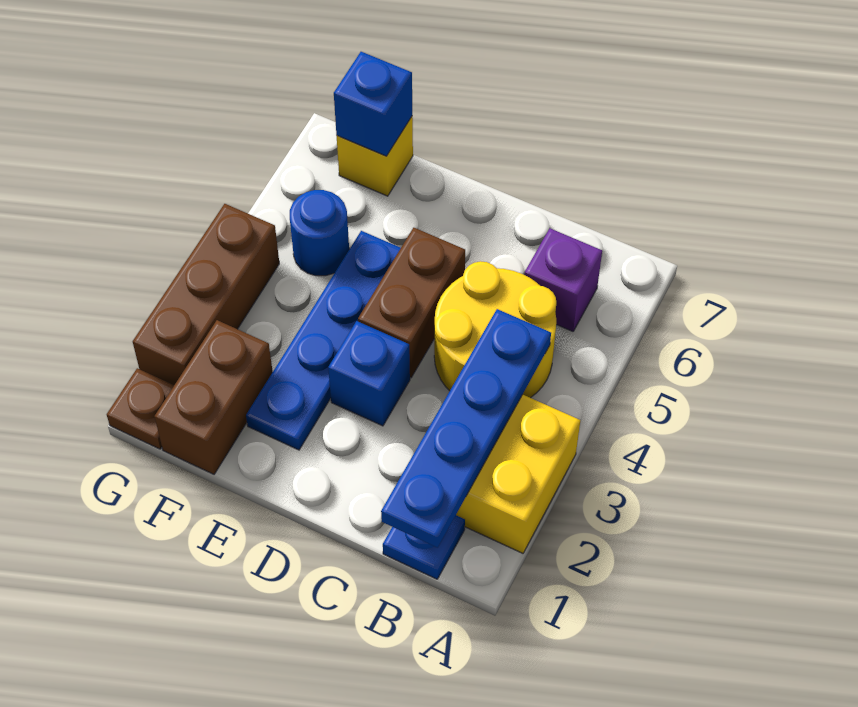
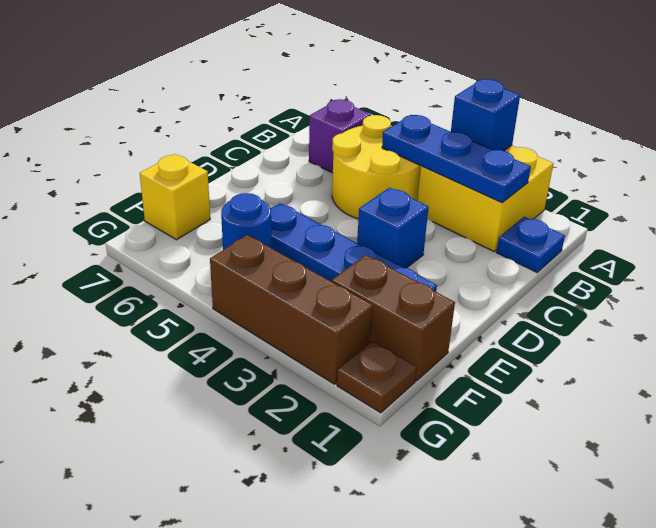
blue plate B1:B4 level 2 -> blue plate B2:B4 level 2
brown brick D4:D5 level 1 -> none
blue brick F7 level 2 -> blue brick A3 level 2

